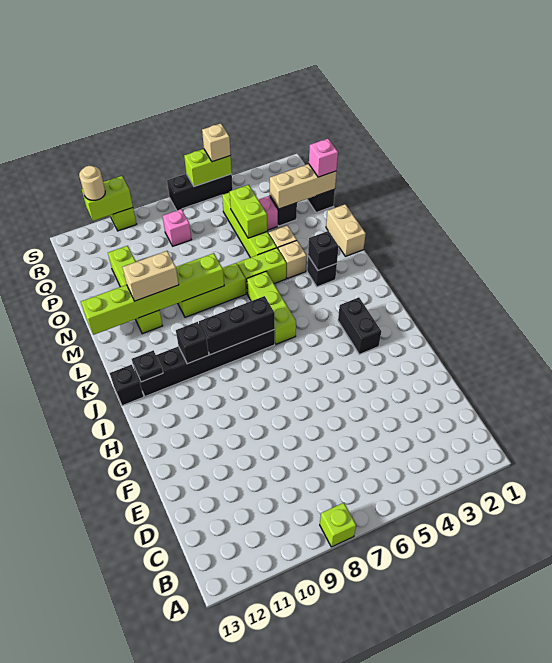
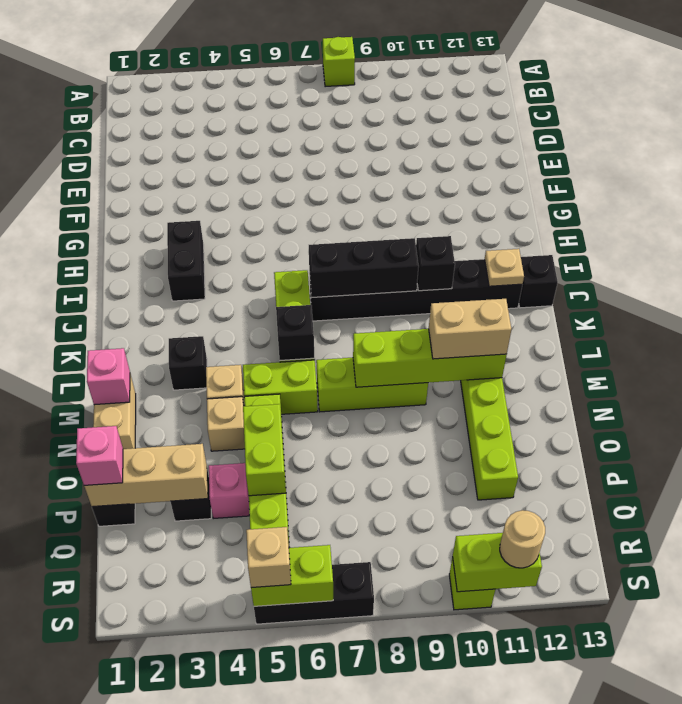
black plate J12 level 2 -> tan plate J12 level 2
black brick L3 level 2 -> black brick L6 level 2
lime brick M8:M13 level 2 -> lime brick M8:M11 level 2
pink brick Q8 level 1 -> pink brick M1 level 2

